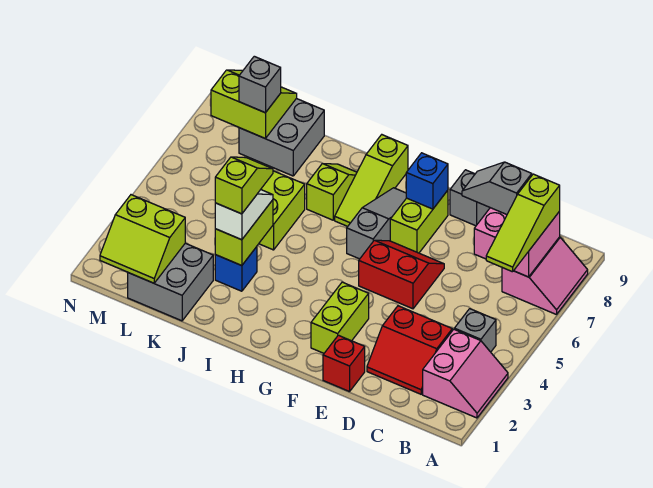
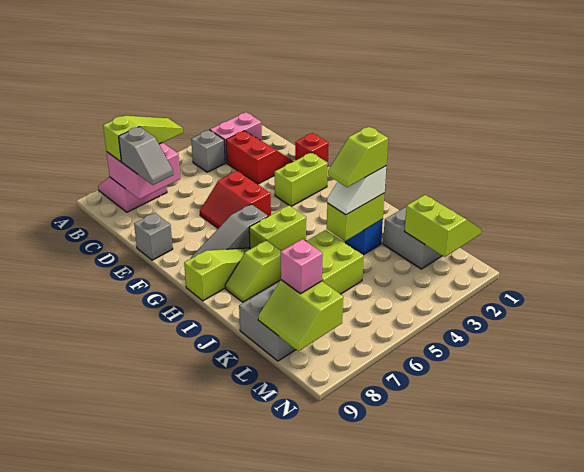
lime brick F7:F8 level 1 -> lime brick H5:H6 level 1
blue brick F8 level 2 -> none
grey brick L8 level 3 -> pink brick L8 level 3

